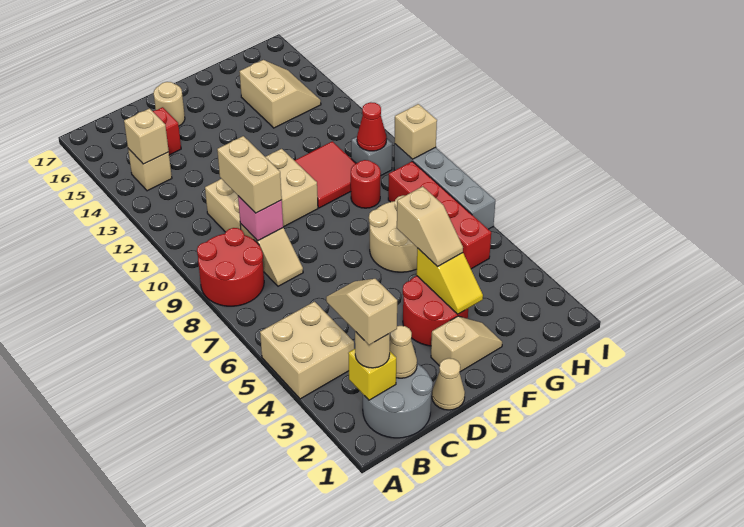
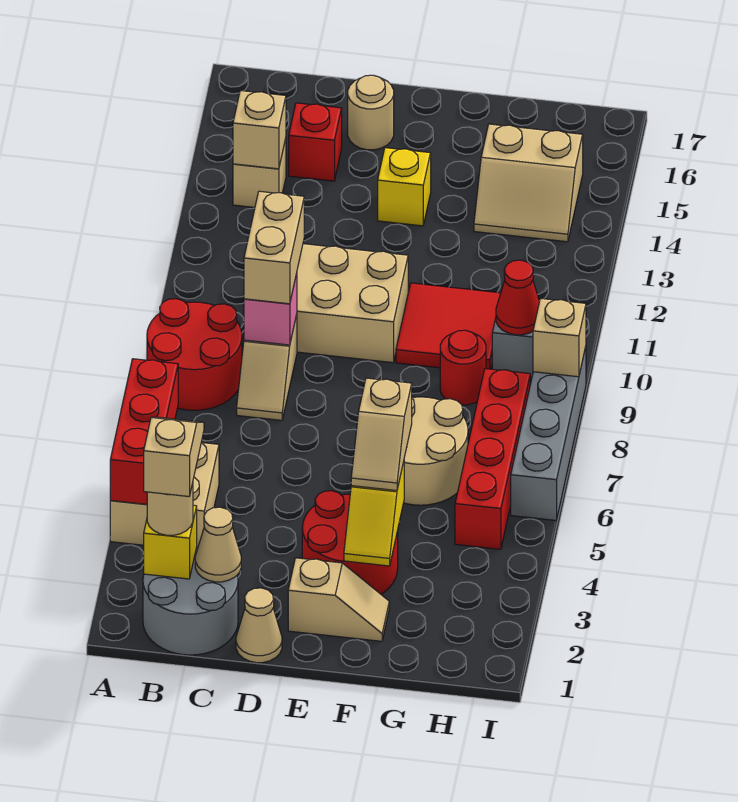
none -> red brick A4:A6 level 2
none -> yellow brick E14 level 1
tan slope G14:H15 level 1 top G -> tan slope G14:H15 level 1 top 15

